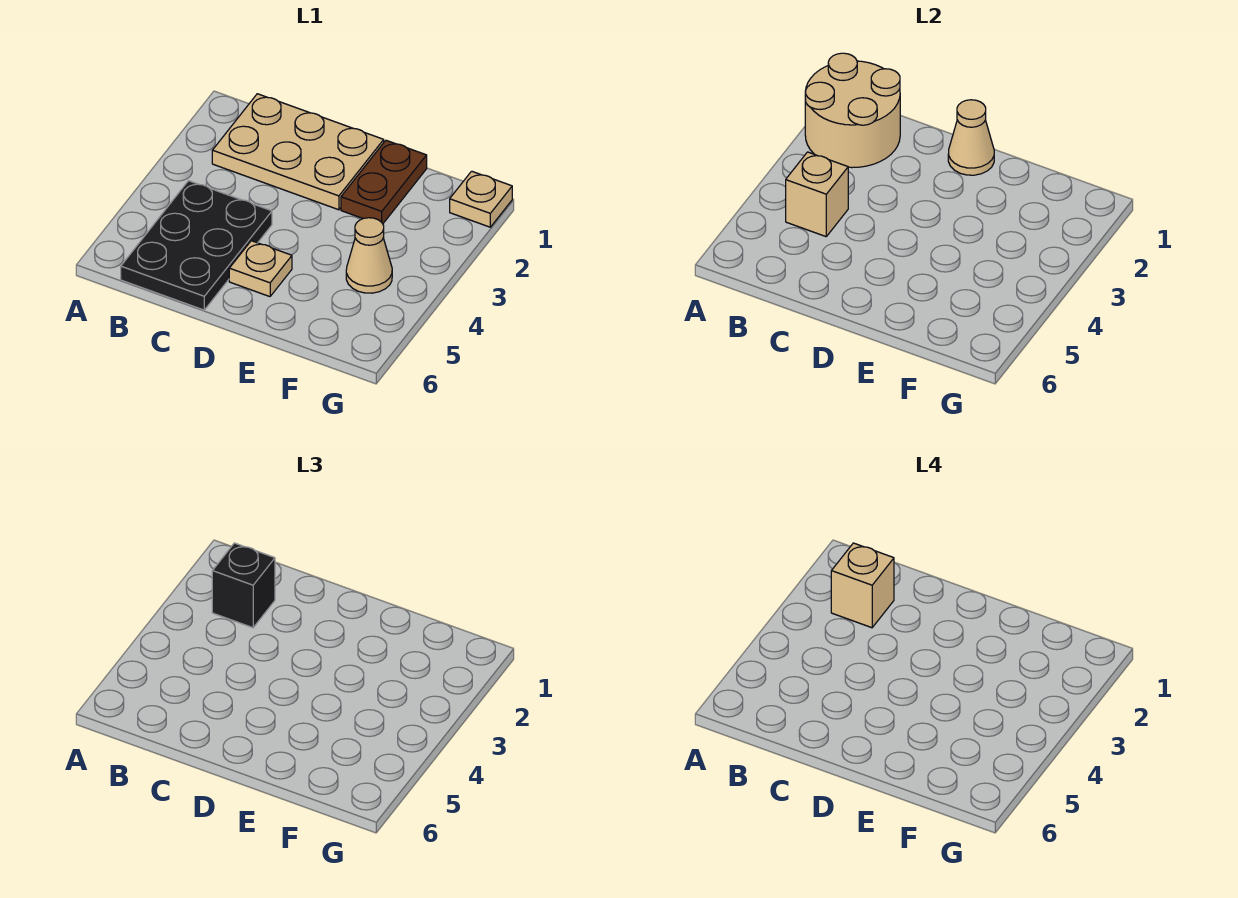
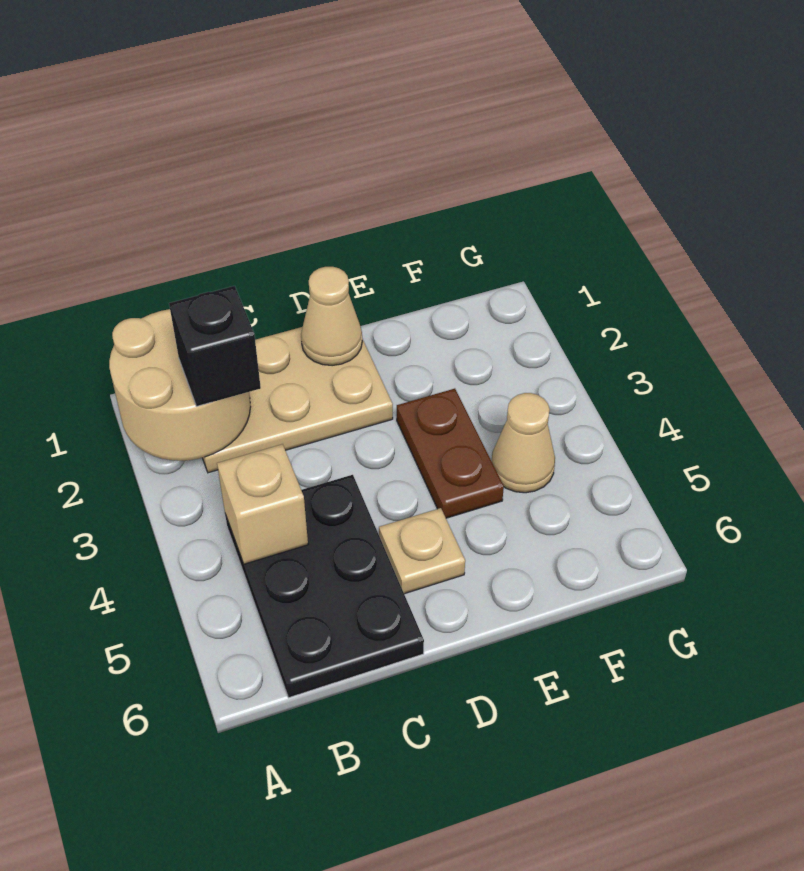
tan brick B2 level 4 -> none
brown plate E1:E2 level 1 -> brown plate E3:E4 level 1
tan plate G1 level 1 -> none

